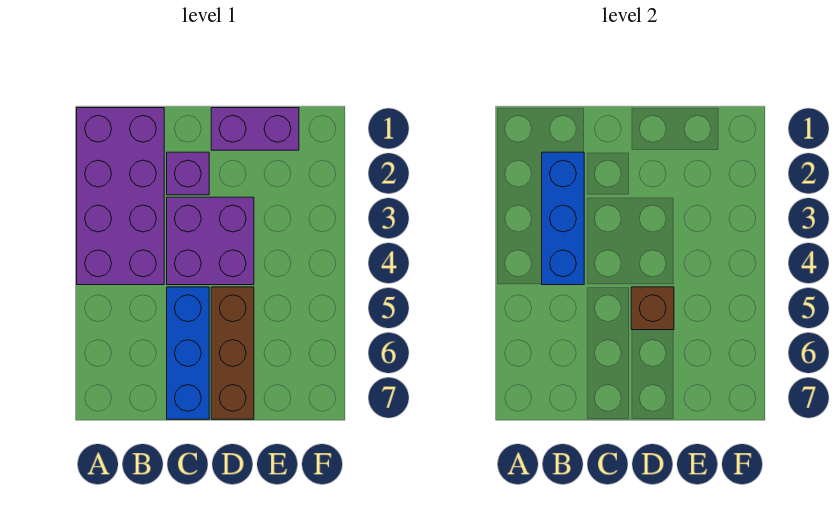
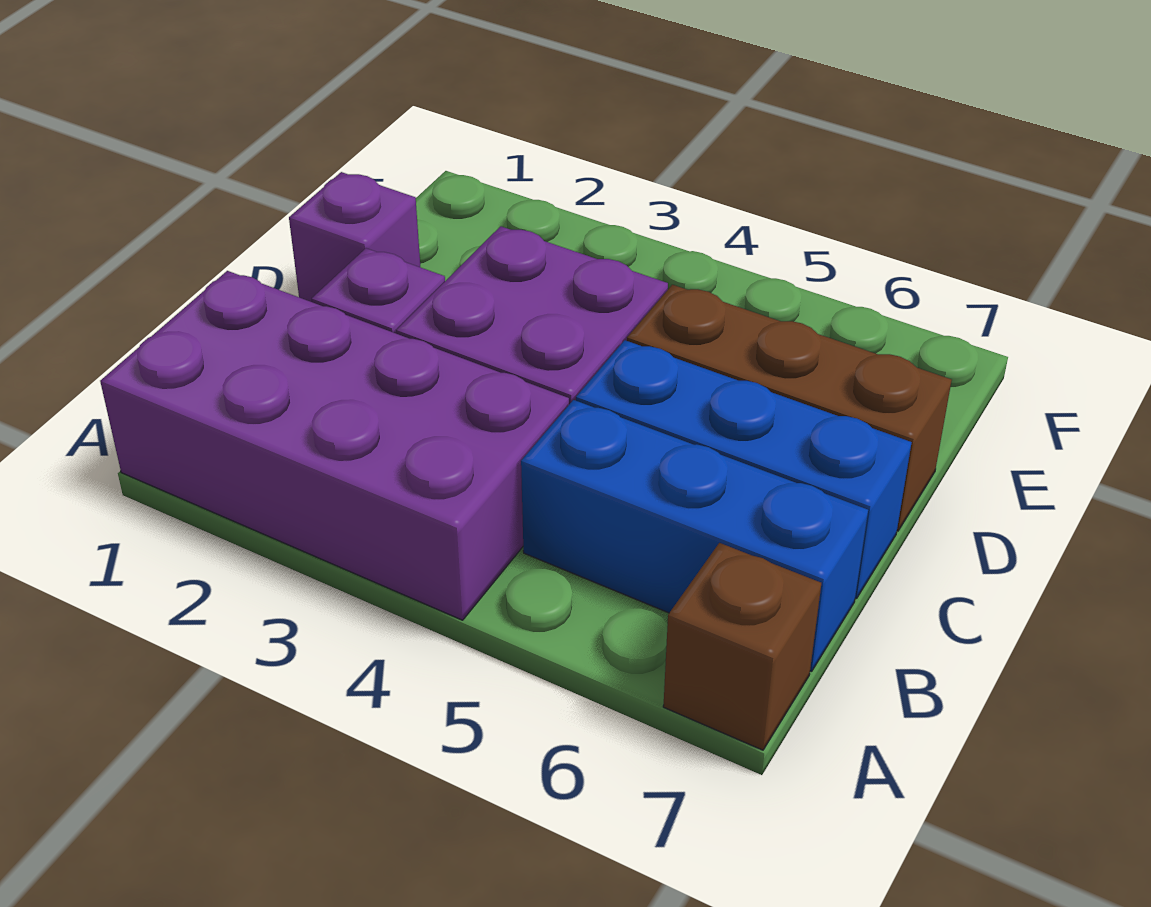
blue brick B2:B4 level 2 -> blue brick B5:B7 level 1
purple brick D1:E1 level 1 -> purple brick D1 level 1
brown brick D5 level 2 -> brown brick A7 level 1

